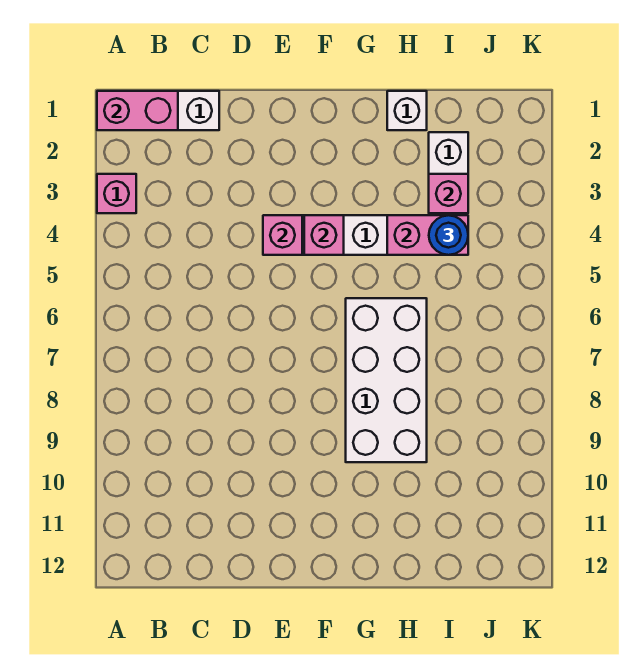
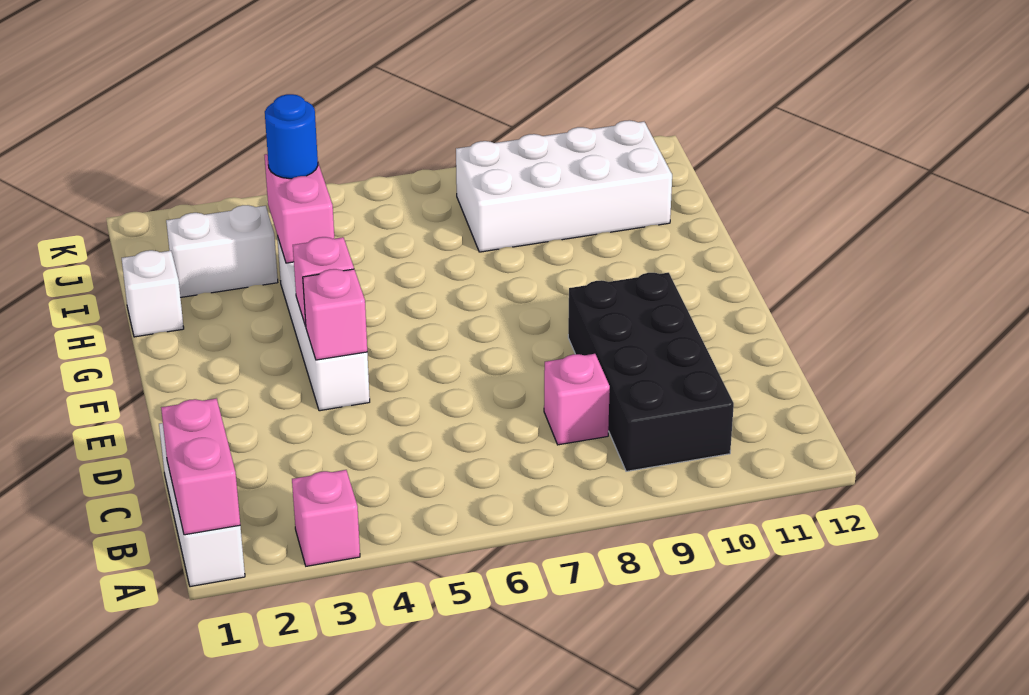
none -> black brick B9:E10 level 1
white brick G6:H9 level 1 -> white brick I8:J11 level 1
pink brick I3 level 2 -> pink brick C8 level 1

